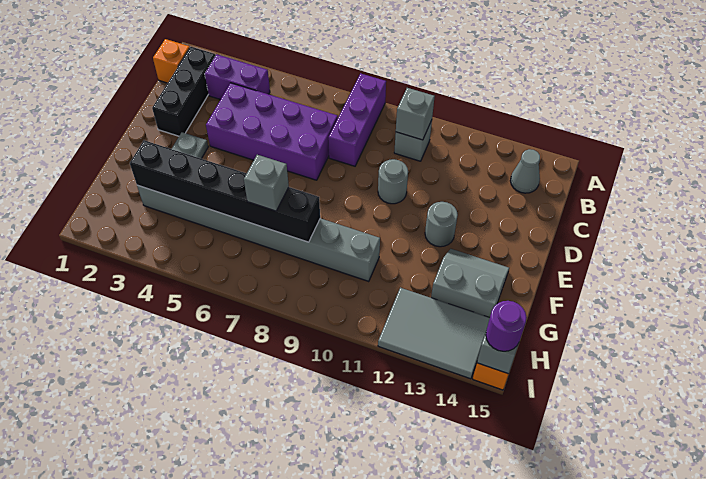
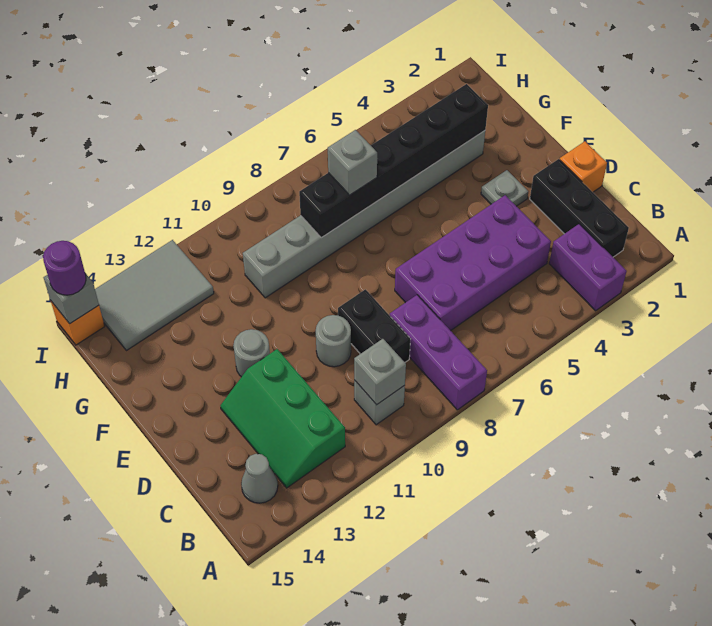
orange brick B1 level 1 -> orange brick D1 level 1
purple brick B3:B4 level 1 -> purple brick A3:B3 level 1
none -> green slope B12:D13 level 1 top 12
none -> black brick C9:D9 level 1
grey slope F13:G14 level 1 top G -> none

